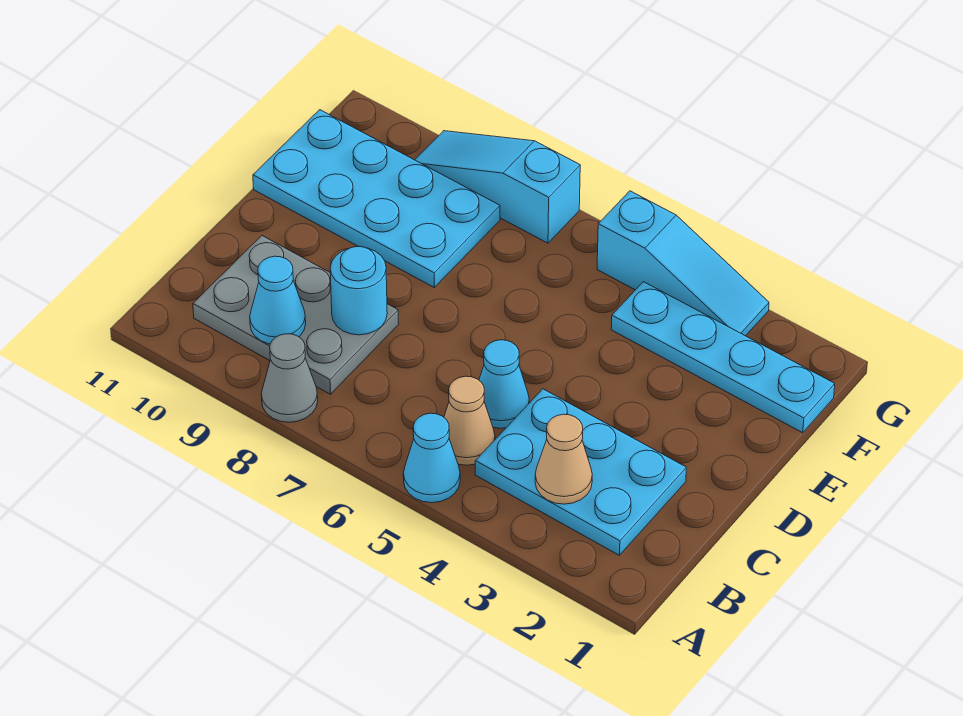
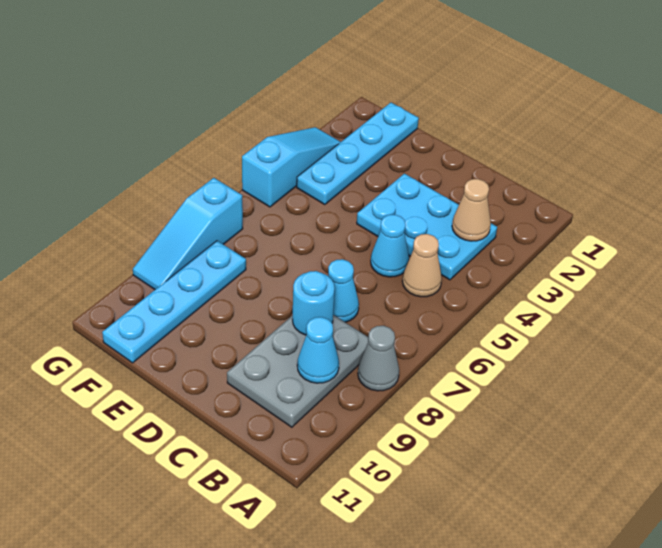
cyan cone A5 level 1 -> cyan cone C7 level 1
cyan plate B2:C4 level 1 -> cyan plate B3:D4 level 1
cyan plate E8:F11 level 1 -> cyan plate F8:F11 level 1

